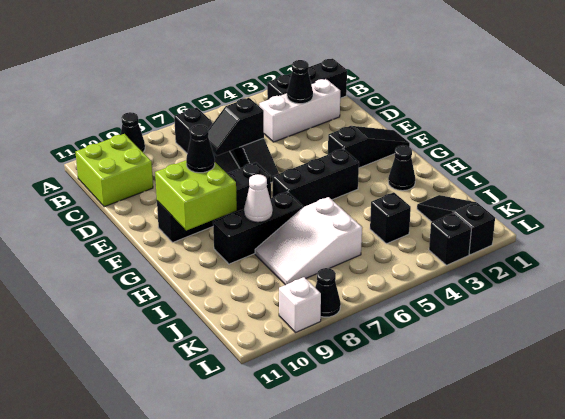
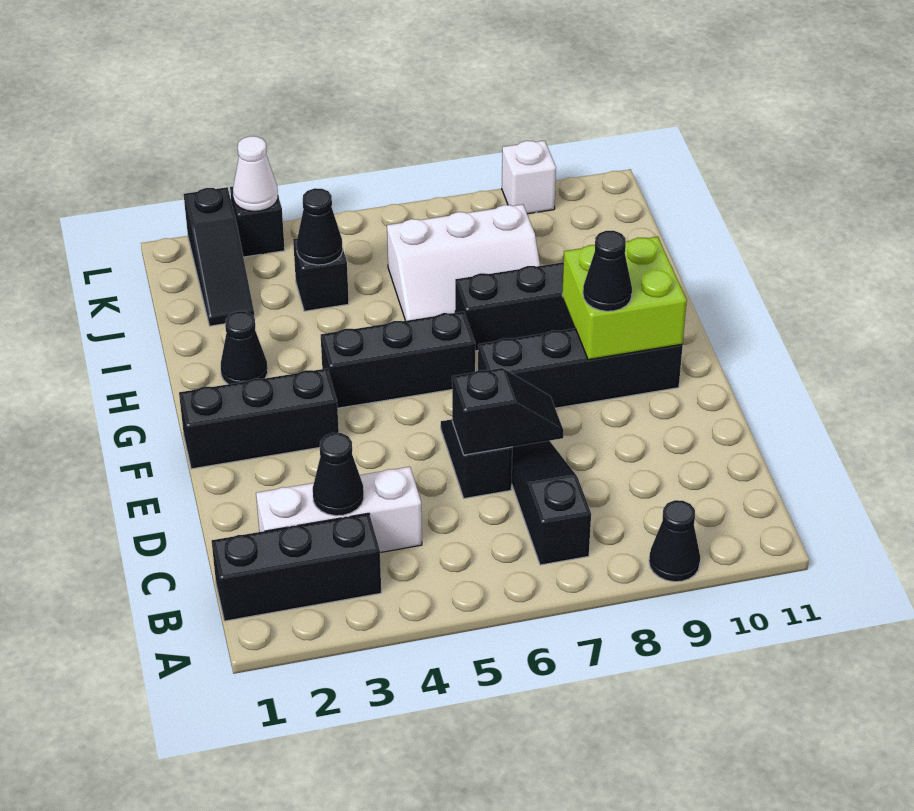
lime brick B10:C11 level 1 -> none
black slope F1:F3 level 1 top 3 -> black brick F1:F3 level 1
white cone H8 level 2 -> white cone L3 level 2
white slope I6:J8 level 1 top 6 -> white slope I6:J8 level 1 top J
black cone L8 level 1 -> black cone J4 level 2

